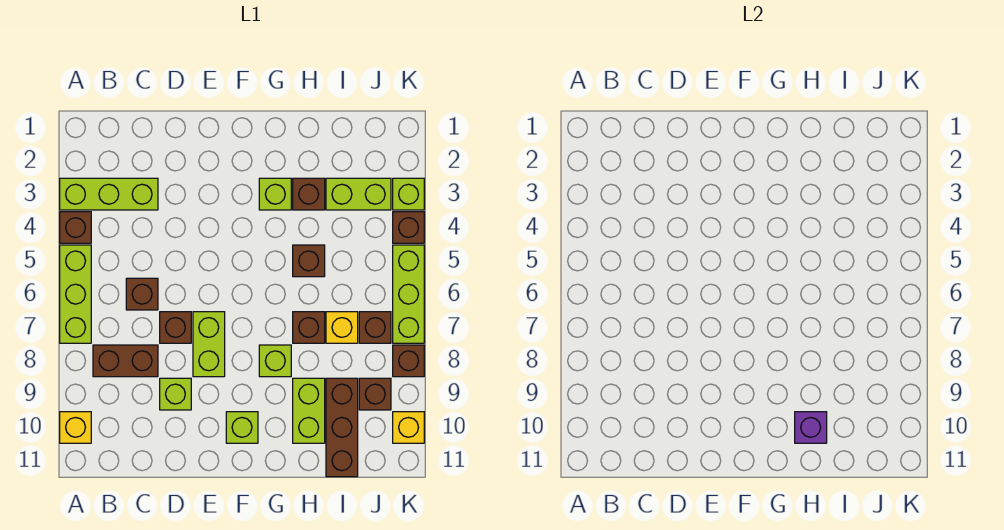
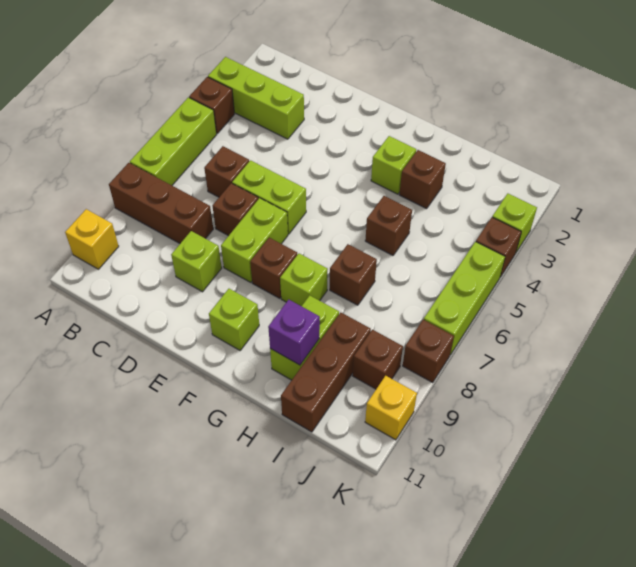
brown brick B8:C8 level 1 -> brown brick A8:C8 level 1
lime brick I3:J3 level 1 -> lime brick D6:E6 level 1
yellow brick I7 level 1 -> none
brown brick J7 level 1 -> brown brick F8 level 1

